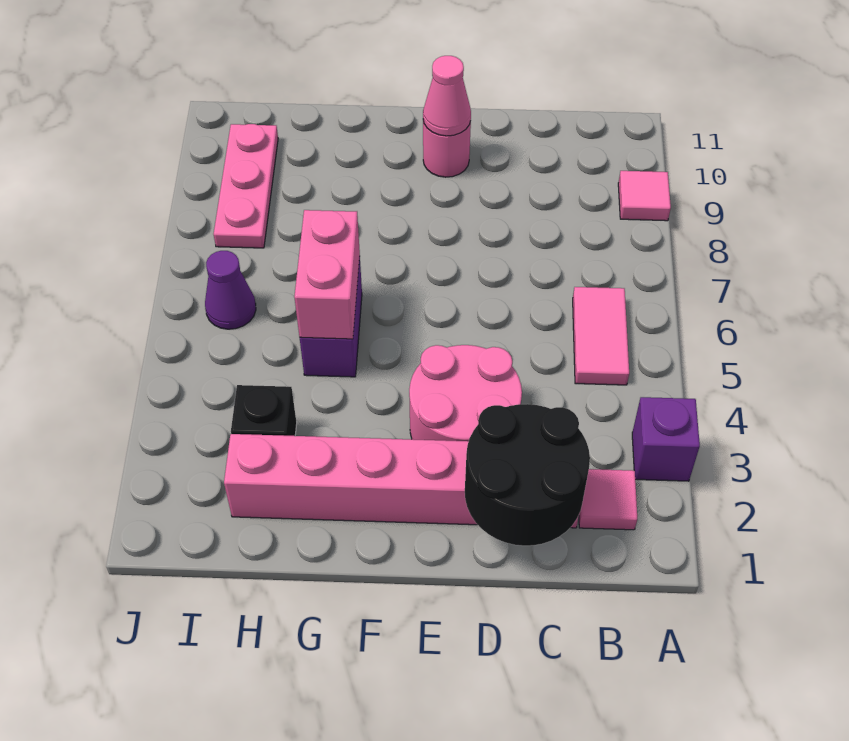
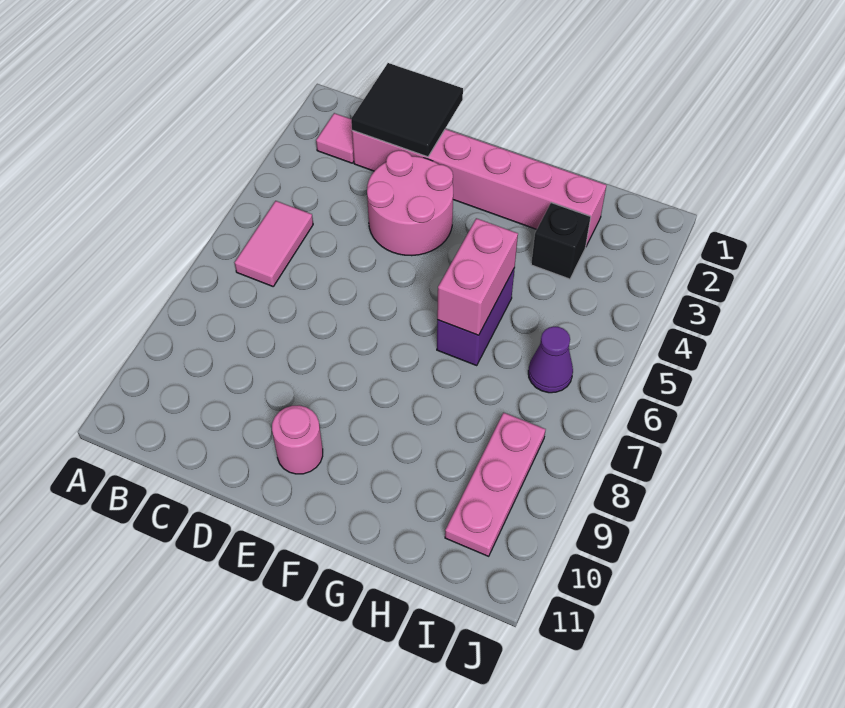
purple brick A3 level 1 -> none
pink tile A9 level 1 -> none
black round brick C1:D2 level 2 -> black tile C1:D2 level 2
pink cone E10 level 2 -> none

